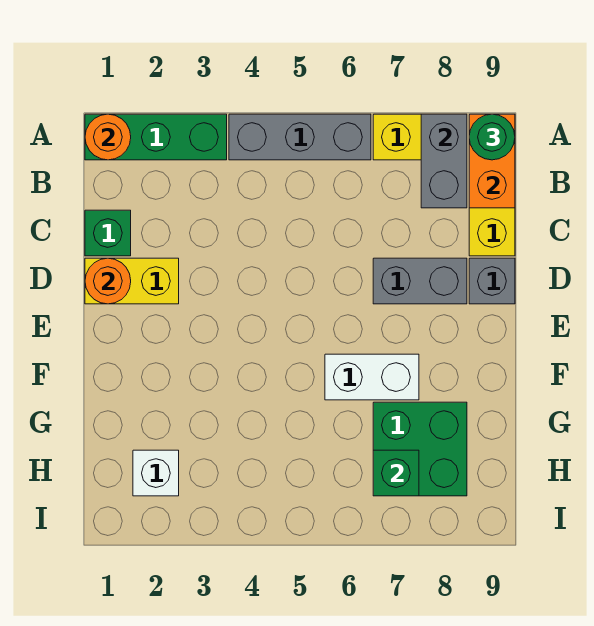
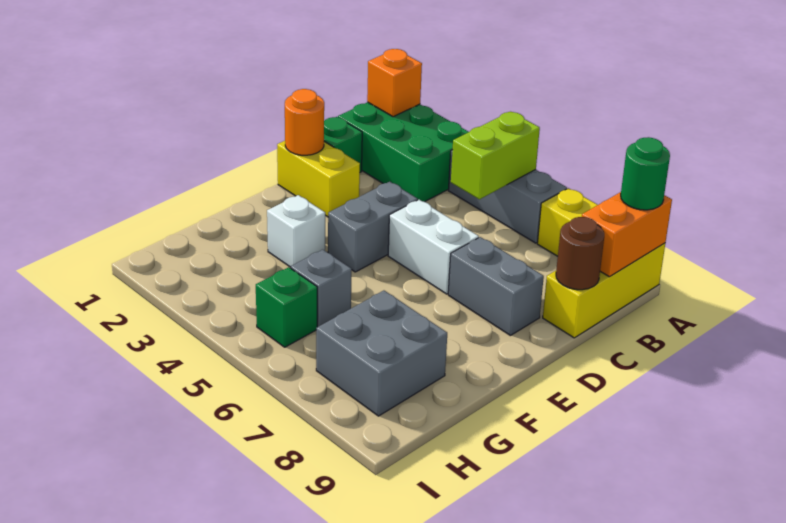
green brick A1:A3 level 1 -> green brick A1:B3 level 1
orange round brick A1 level 2 -> orange brick A1 level 2
none -> lime brick A5:B5 level 2
grey brick A8:B8 level 2 -> grey brick D4:E4 level 1
none -> brown round brick C9 level 2
grey brick D9 level 1 -> grey brick G5 level 1
white brick F6:F7 level 1 -> white brick D5:D6 level 1
green brick G7:H8 level 1 -> grey brick G7:H8 level 1
white brick H2 level 1 -> white brick F3 level 1
green brick H7 level 2 -> green brick H5 level 1

